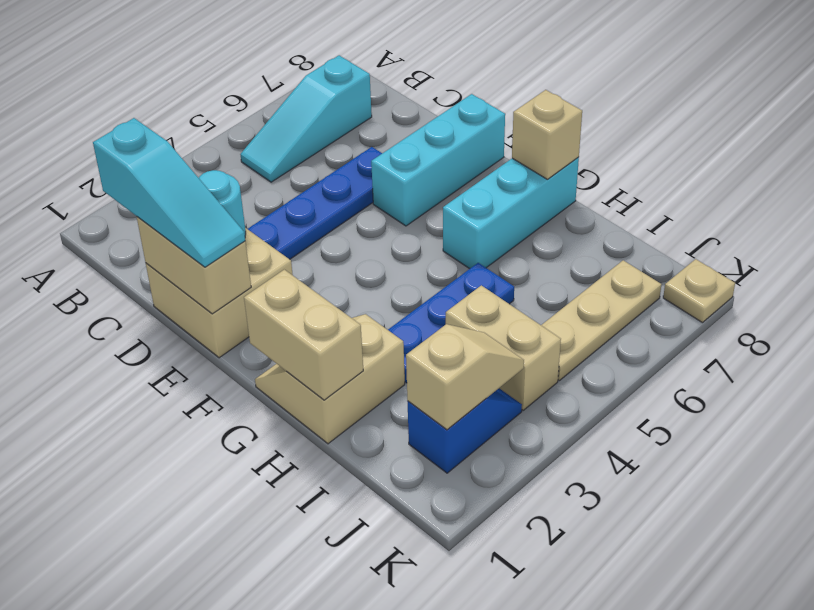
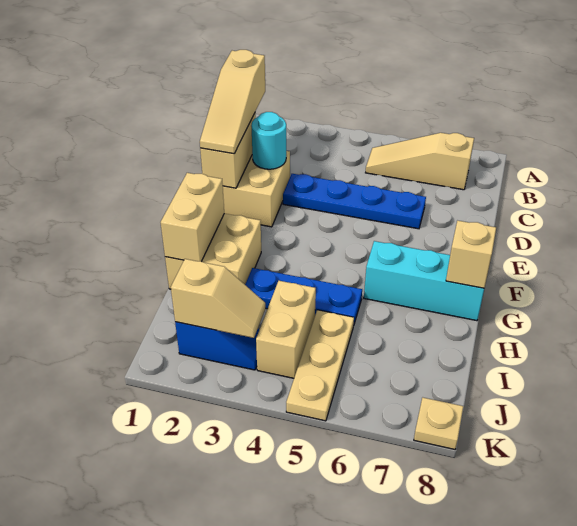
cyan slope B5:B7 level 1 top 7 -> tan slope B5:B7 level 1 top 7
cyan slope C1:E1 level 3 top C -> tan slope C1:E1 level 3 top C
cyan brick E6:E8 level 1 -> none
tan slope G1:H2 level 1 top H -> tan brick G1:H2 level 1
tan plate J5:J7 level 1 -> tan plate I5:K5 level 1

